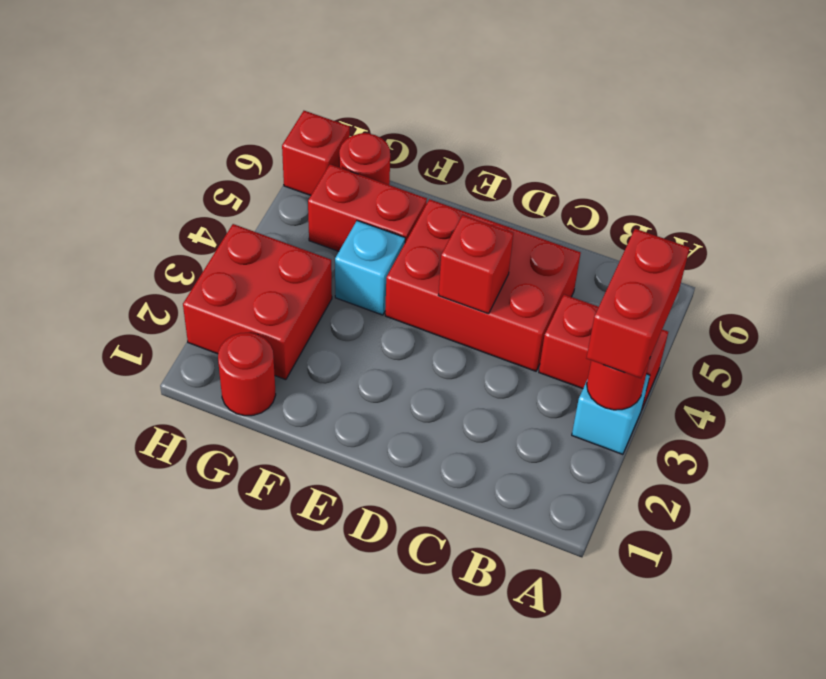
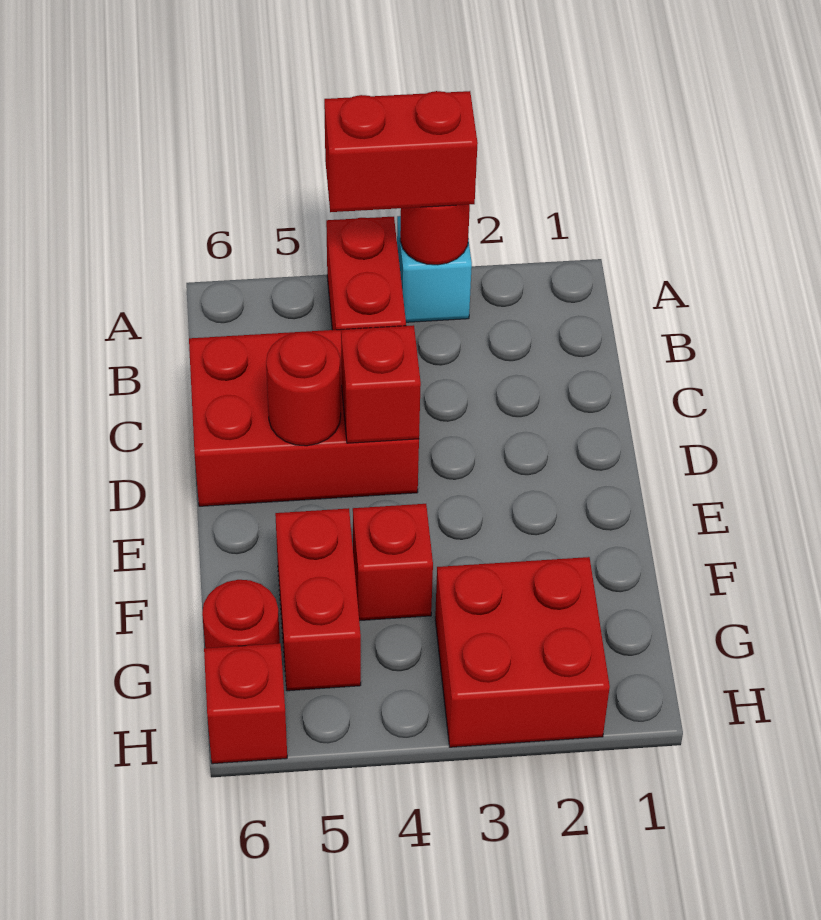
red brick C4:E5 level 1 -> red brick C4:D6 level 1
cyan brick F4 level 1 -> red brick F4 level 1
red round brick G1 level 1 -> red round brick D5 level 2

